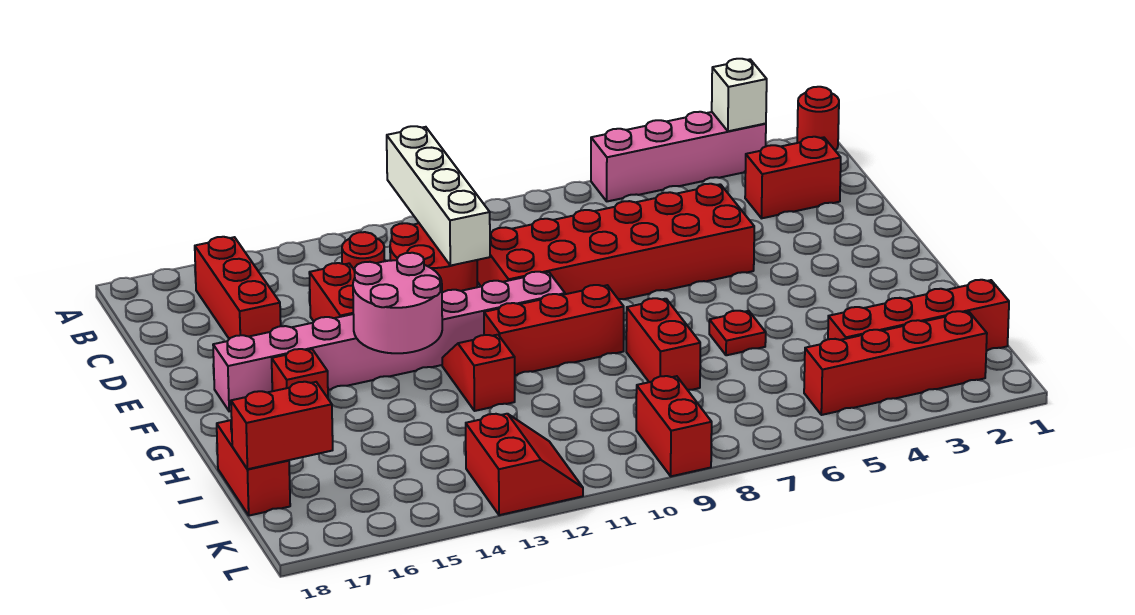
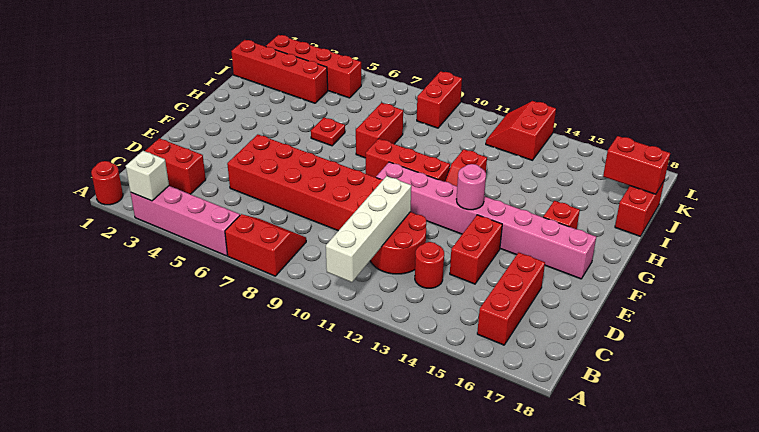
none -> red slope A7:B8 level 1 top A
pink round brick F13:G14 level 2 -> pink round brick F13 level 2

